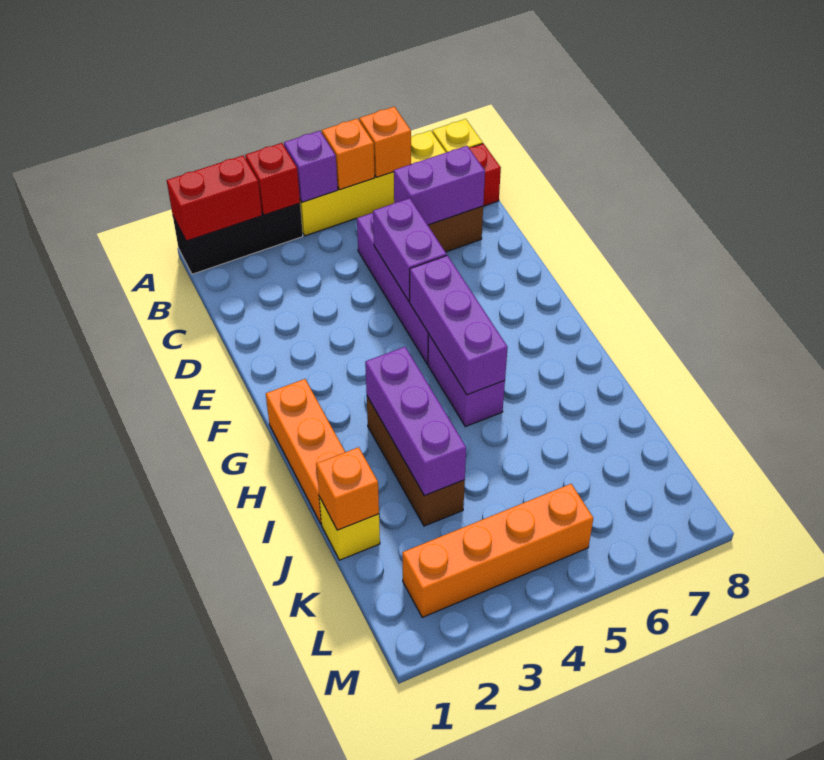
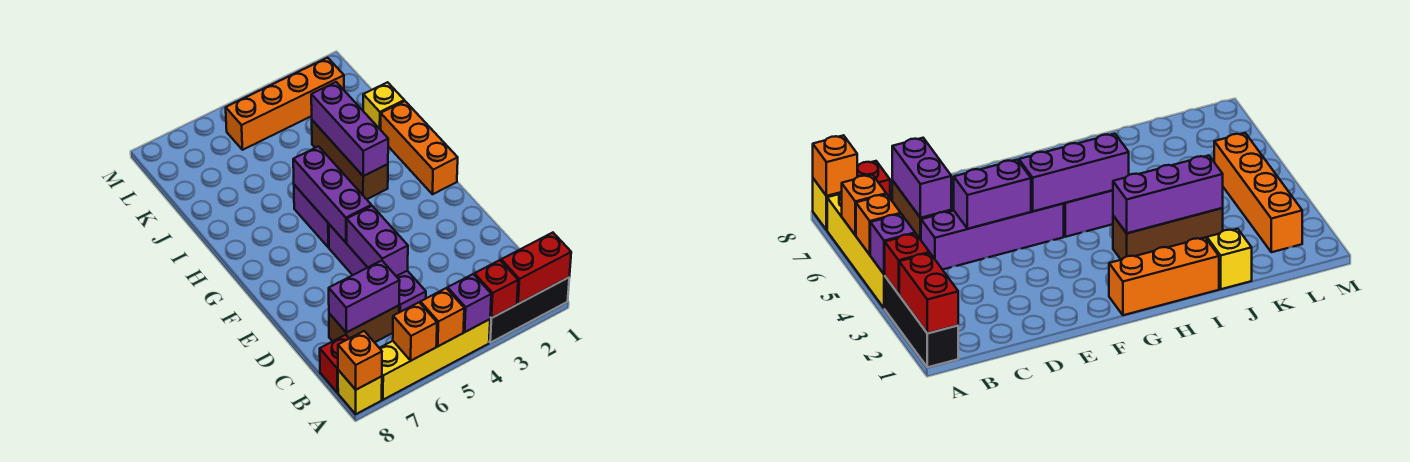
orange brick J1 level 2 -> orange brick A8 level 2

